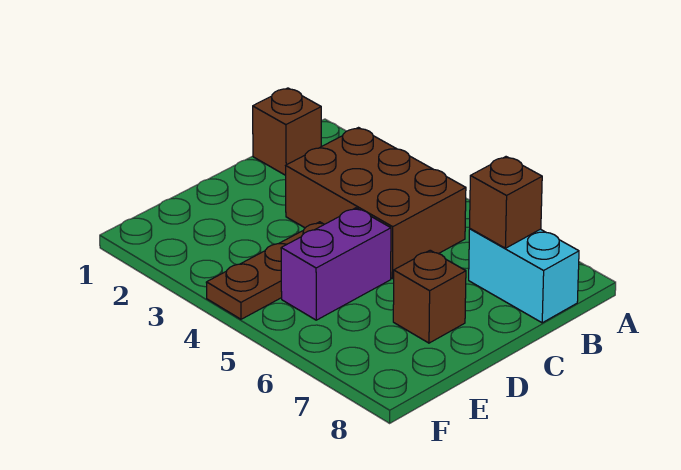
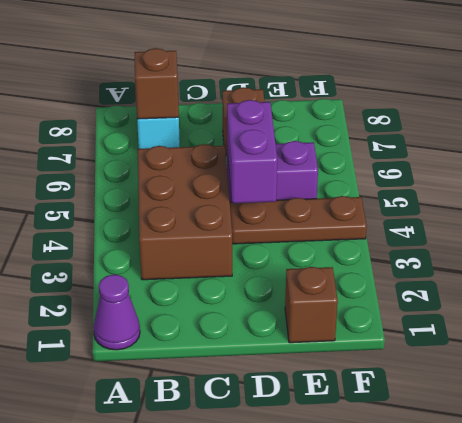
none -> purple cone A1 level 1
brown brick B1 level 1 -> brown brick E1 level 1
none -> purple brick D4:D5 level 2

